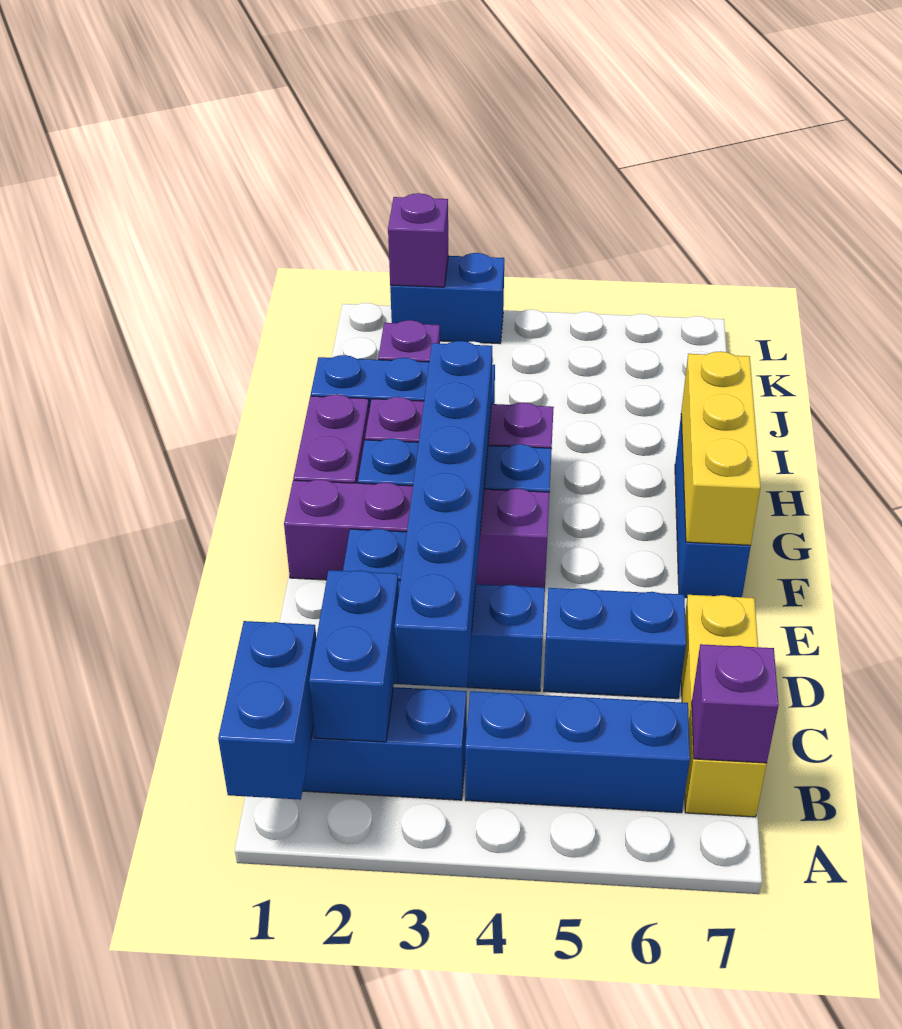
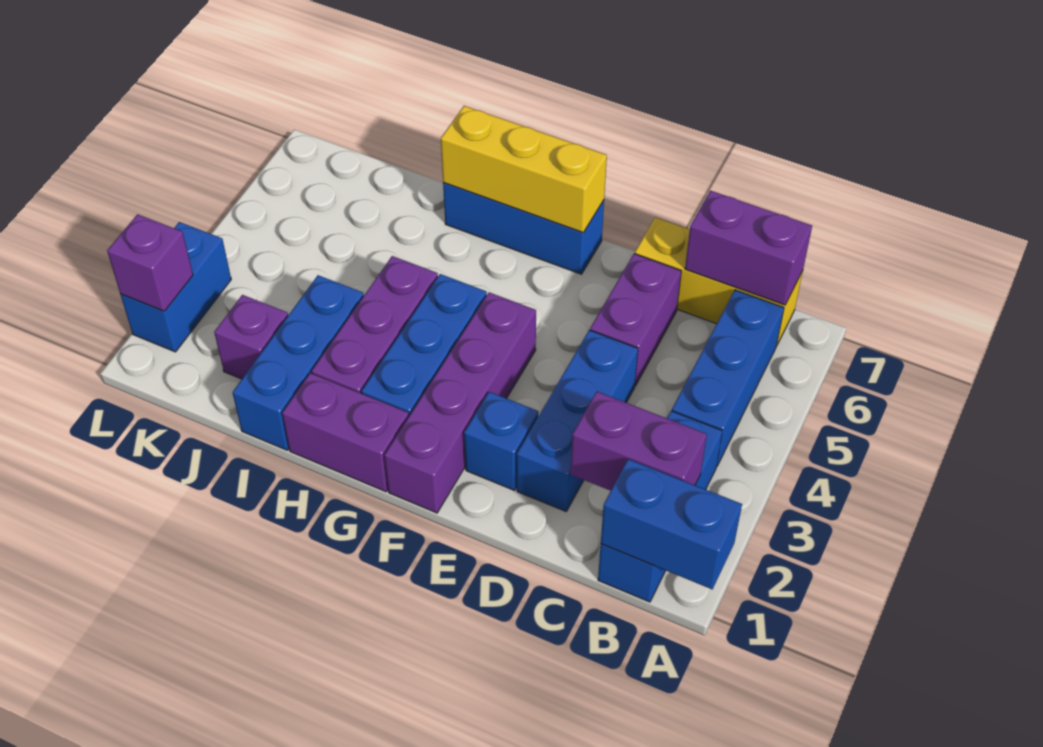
blue brick B2:C2 level 2 -> purple brick B2:C2 level 2
purple brick B7 level 2 -> purple brick B7:C7 level 2
blue brick C3:H3 level 2 -> none
blue brick D5:D6 level 1 -> purple brick D5:D6 level 1

